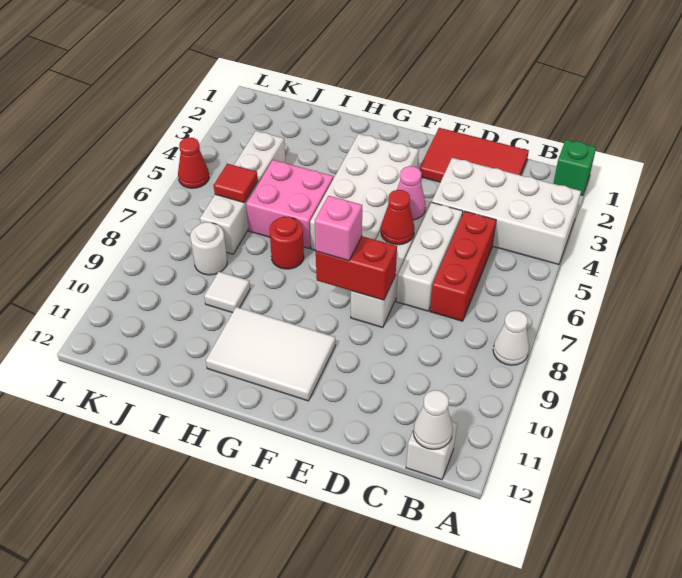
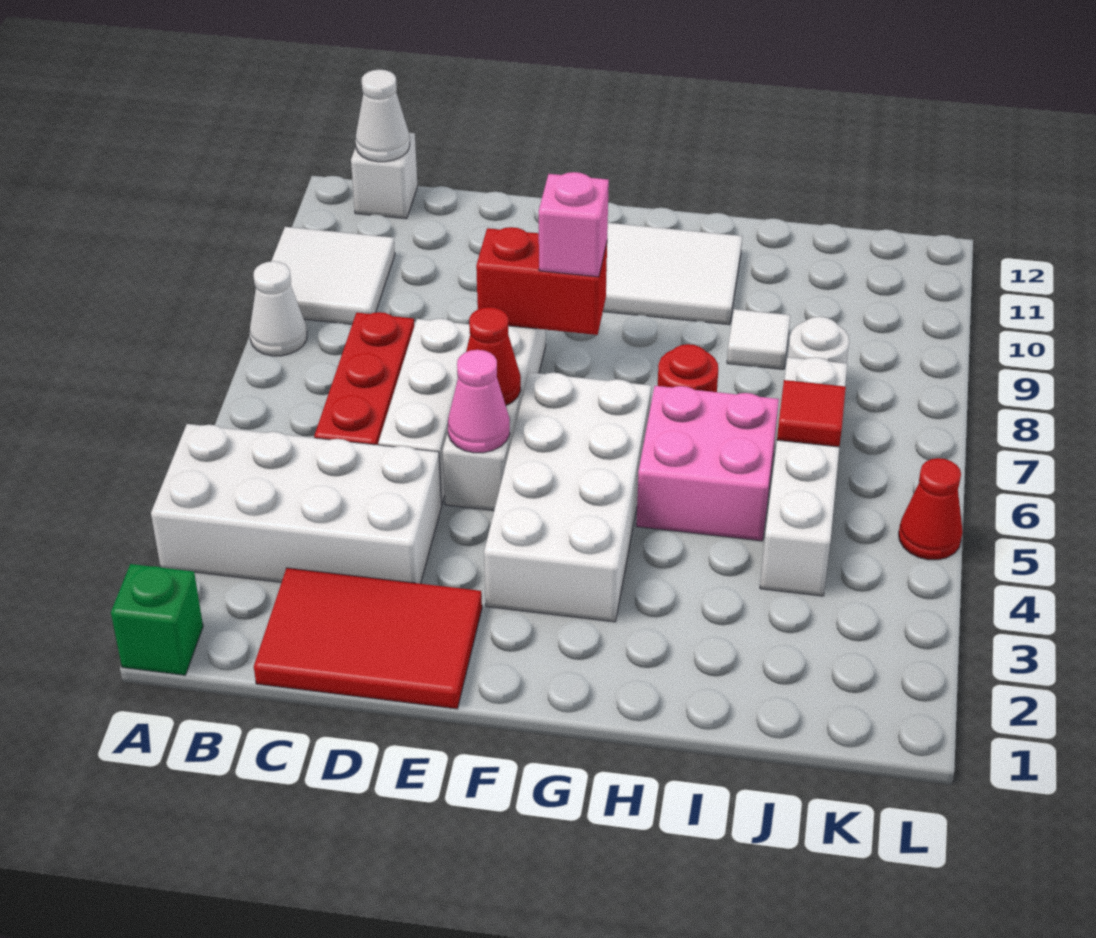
none -> white tile A9:B10 level 1

